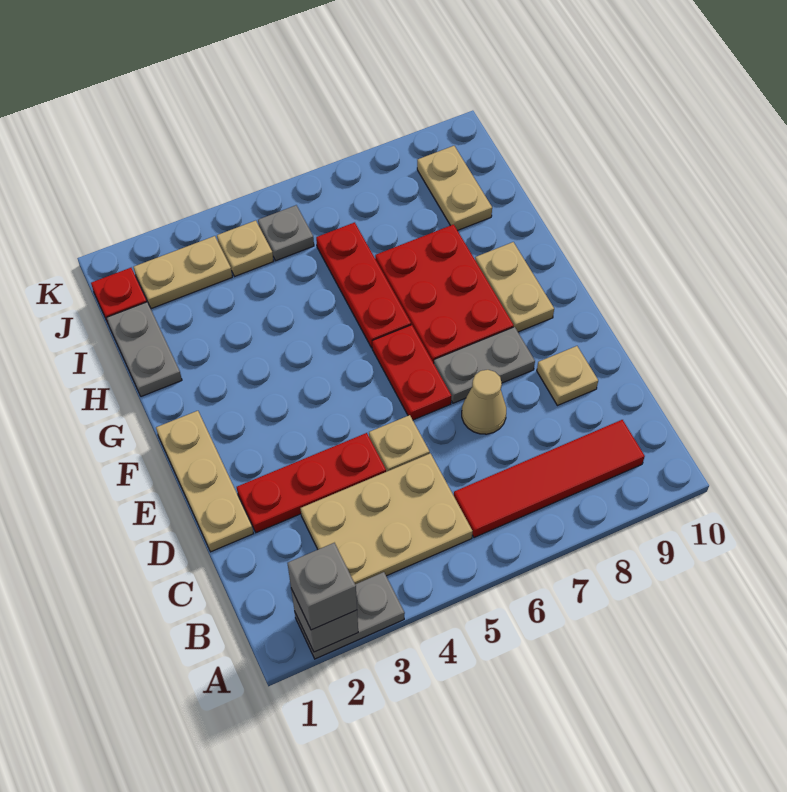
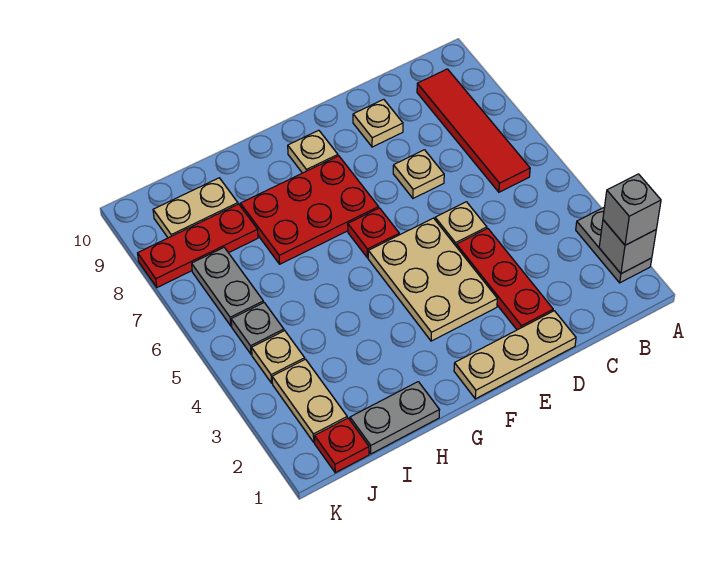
tan plate B3:C5 level 1 -> tan plate E3:F5 level 1
tan cone D7 level 1 -> tan plate D7 level 1
red plate E6:F6 level 1 -> red plate F6 level 1
grey plate E7:E8 level 1 -> grey plate J6:J7 level 1
tan plate F9:G9 level 1 -> tan plate F9 level 1
red plate G6:I6 level 1 -> red plate I8:K8 level 1

